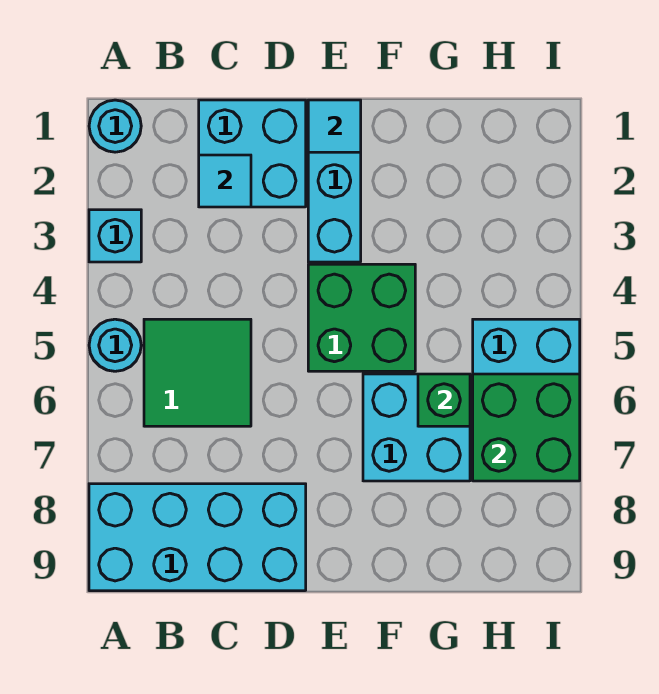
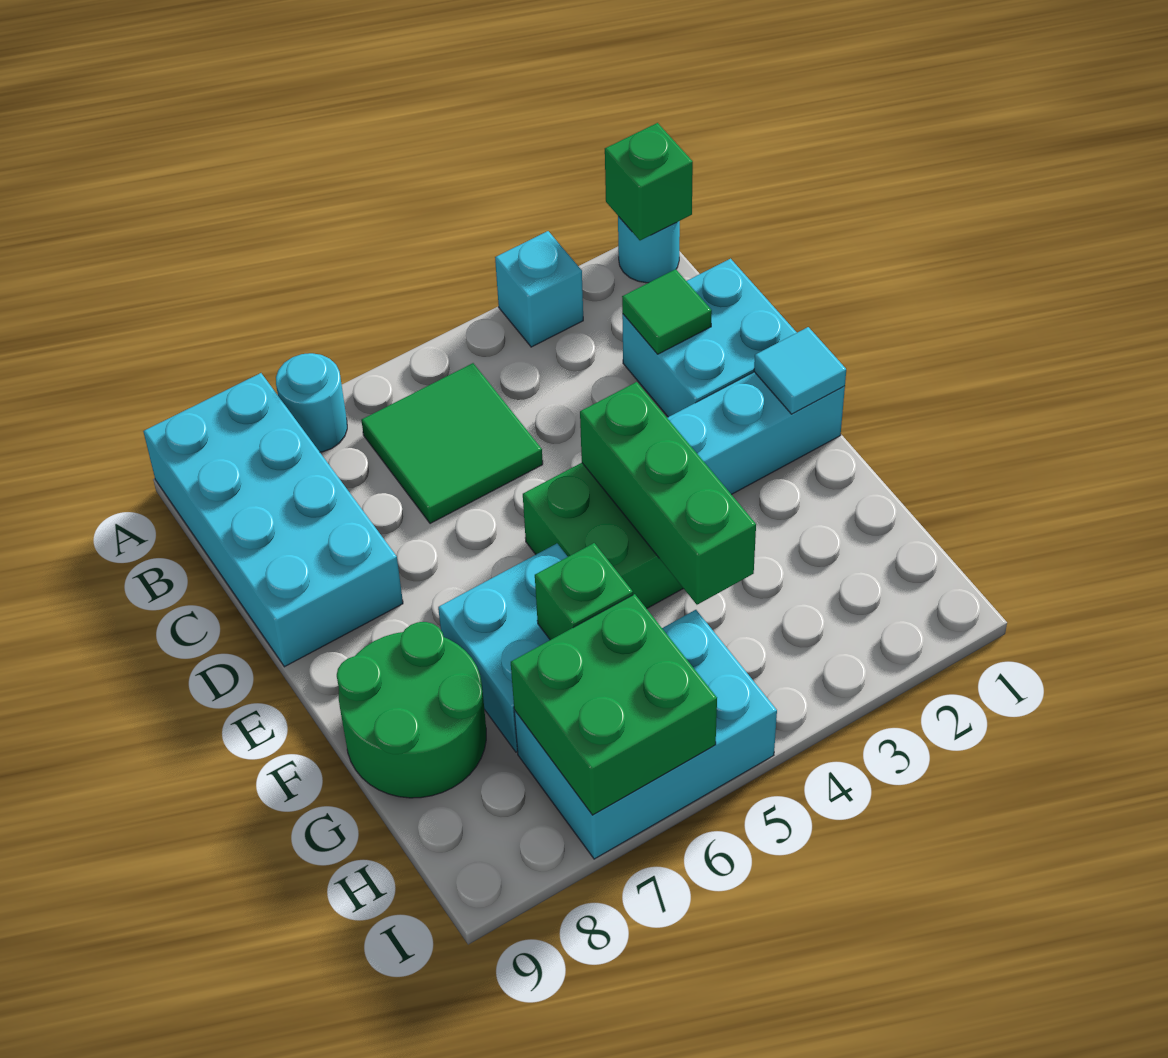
none -> green brick A1 level 2
cyan round brick A5 level 1 -> cyan round brick A7 level 1
cyan tile C2 level 2 -> green tile C2 level 2
none -> green brick E4:G4 level 2
none -> green round brick F8:G9 level 1

